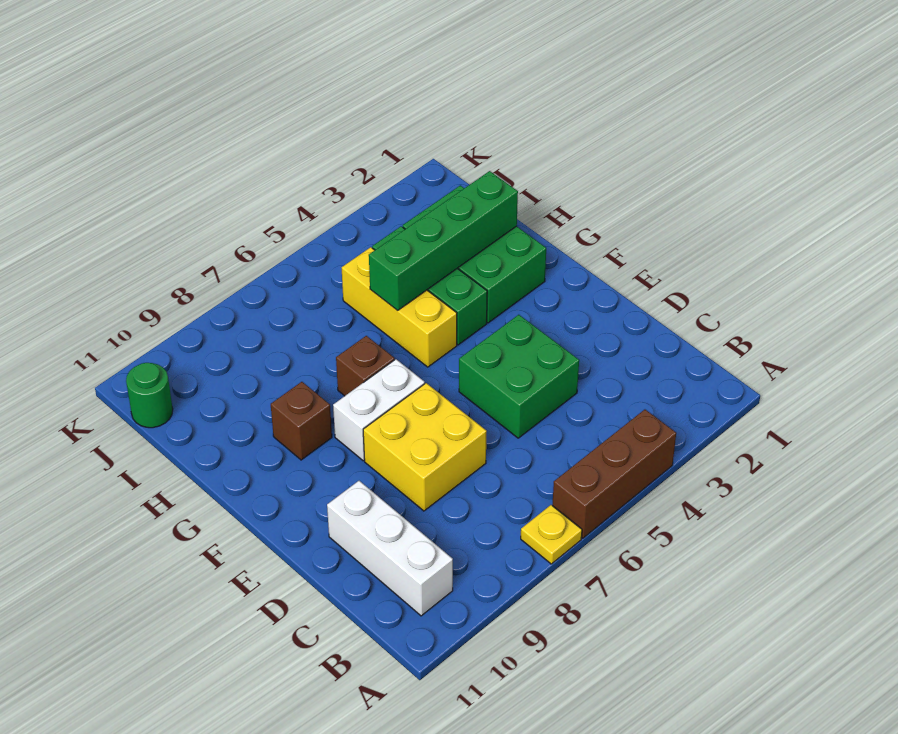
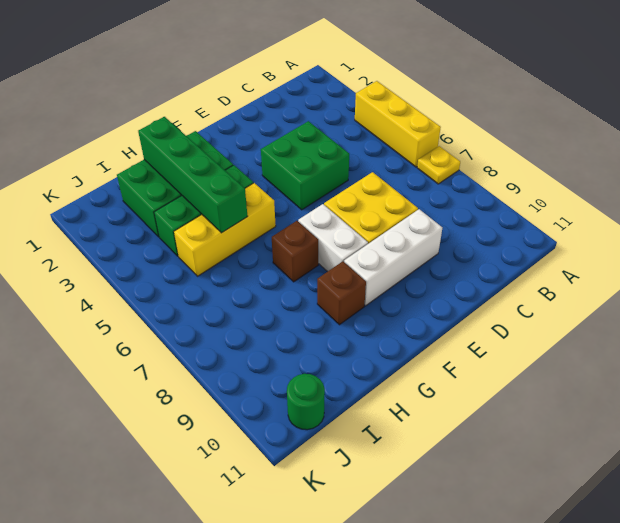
brown brick A4:A6 level 1 -> yellow brick A4:A6 level 1
white brick B10:D10 level 1 -> white brick D9:F9 level 1

